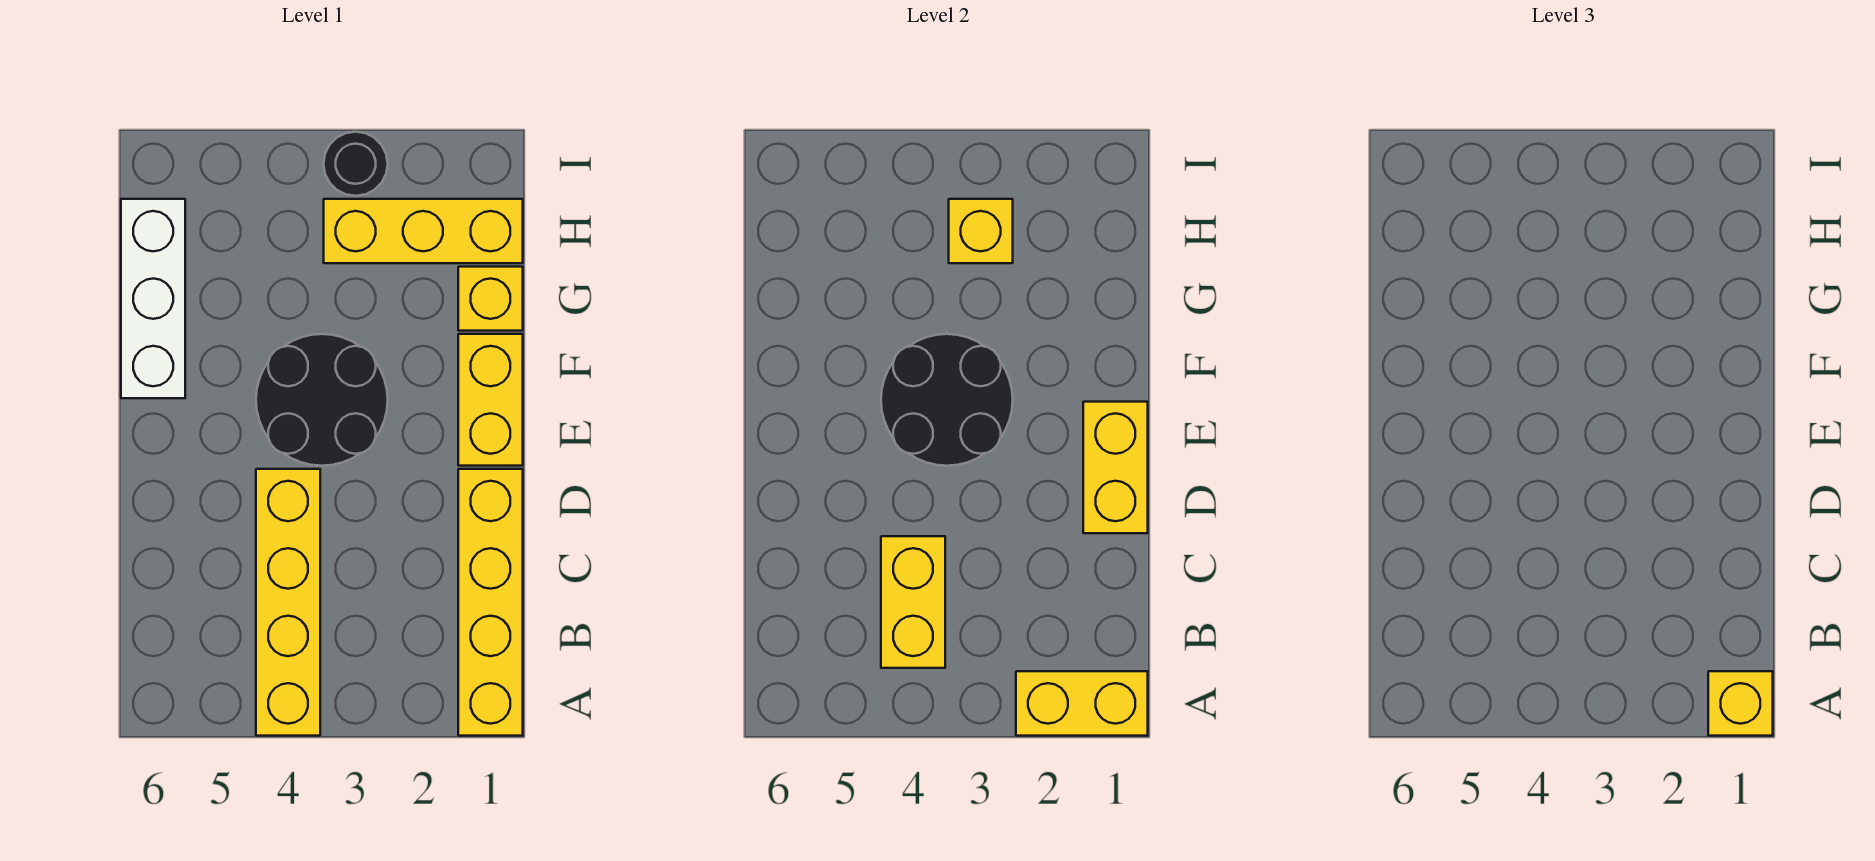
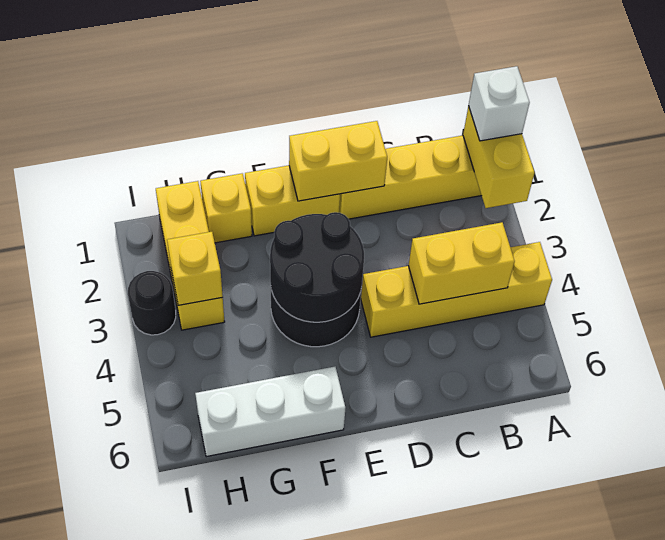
yellow brick A1 level 3 -> white brick A1 level 3

